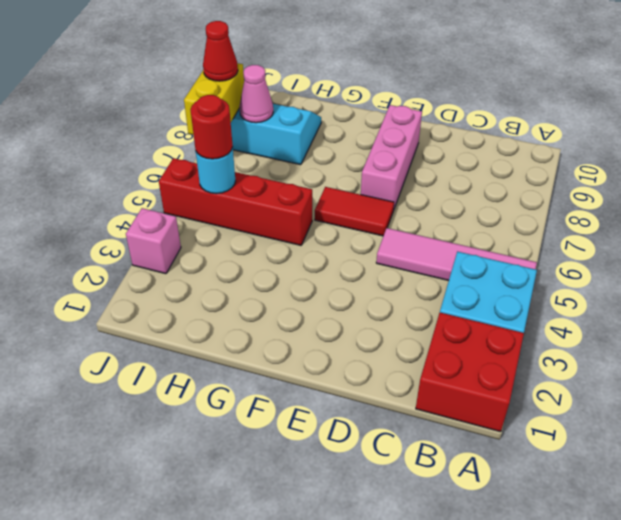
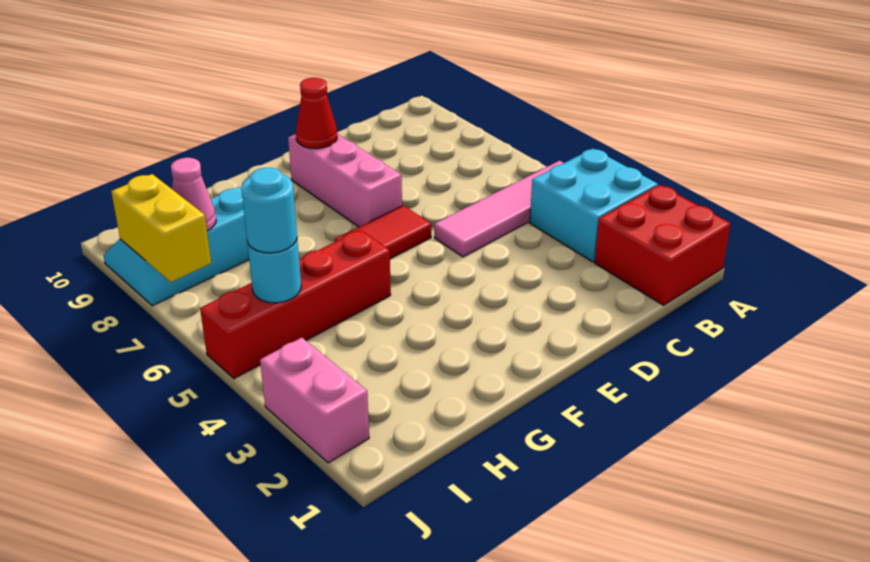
red round brick I5 level 3 -> cyan round brick I5 level 3
pink brick J3 level 1 -> pink brick J2:J3 level 1
red cone J8 level 3 -> red cone E9 level 2

